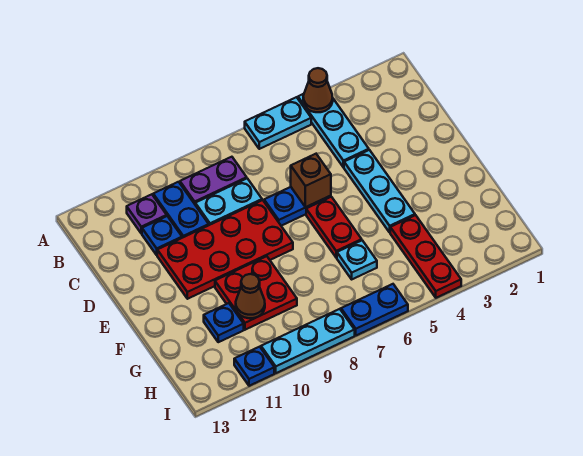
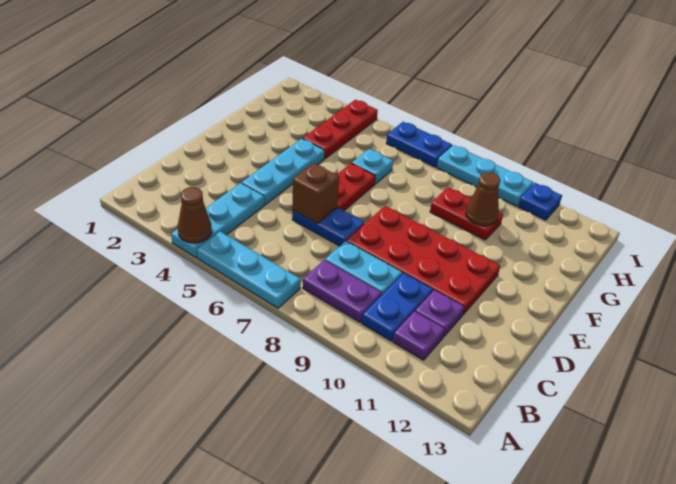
cyan plate A5:A6 level 1 -> cyan plate A5:A7 level 1
blue plate C11 level 1 -> purple plate C11 level 1
red plate F9:G10 level 1 -> red plate G9:G10 level 1
blue plate G11 level 1 -> none

